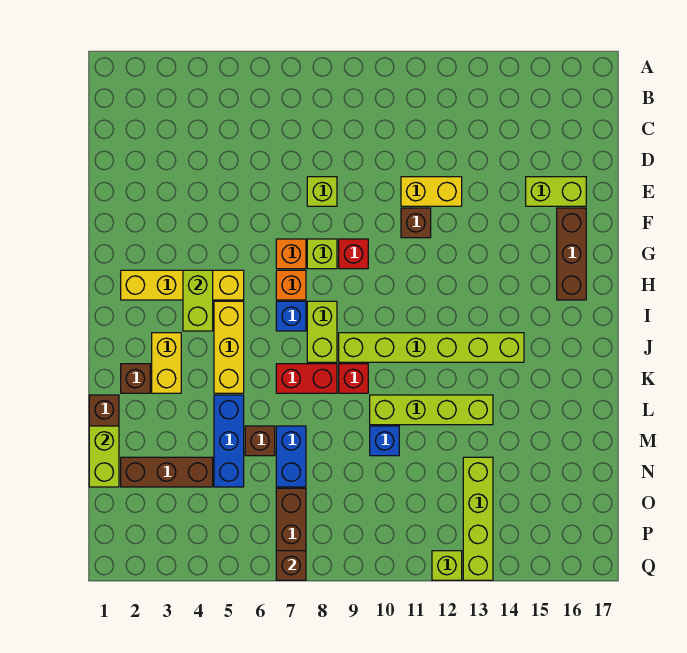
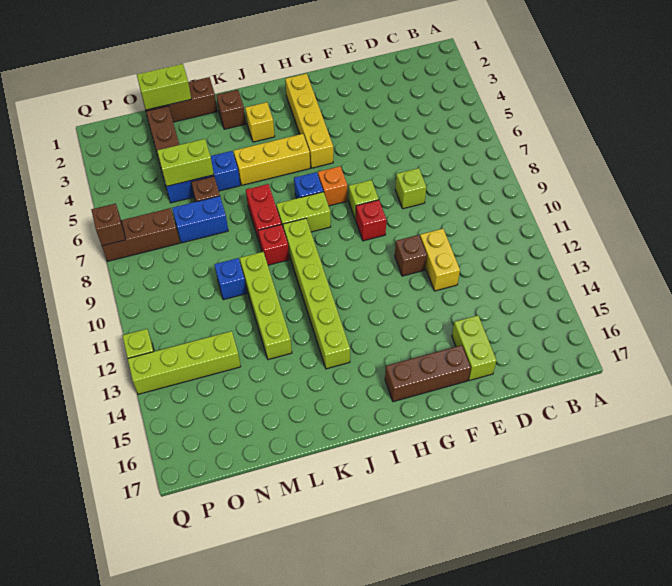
orange brick G7 level 1 -> none
lime brick H4:I4 level 2 -> lime brick M5:N5 level 2
yellow brick J3:K3 level 1 -> yellow brick J3 level 1

